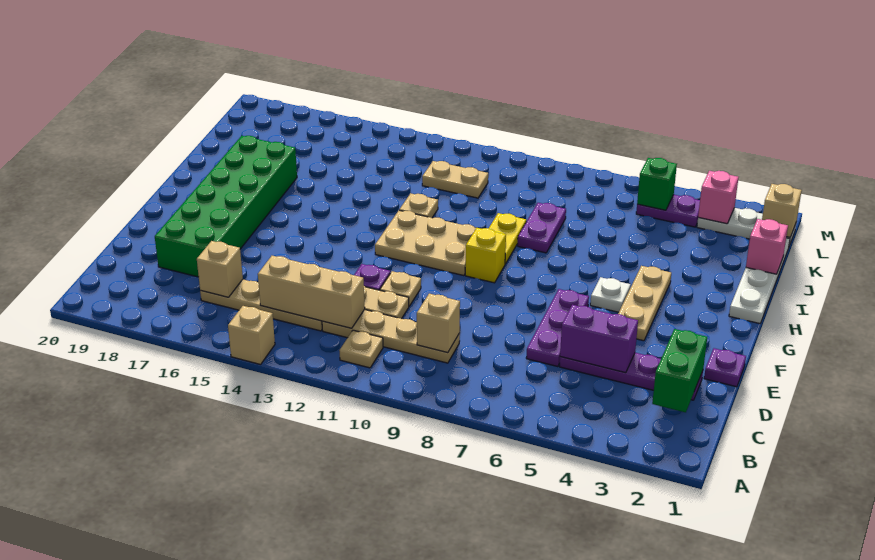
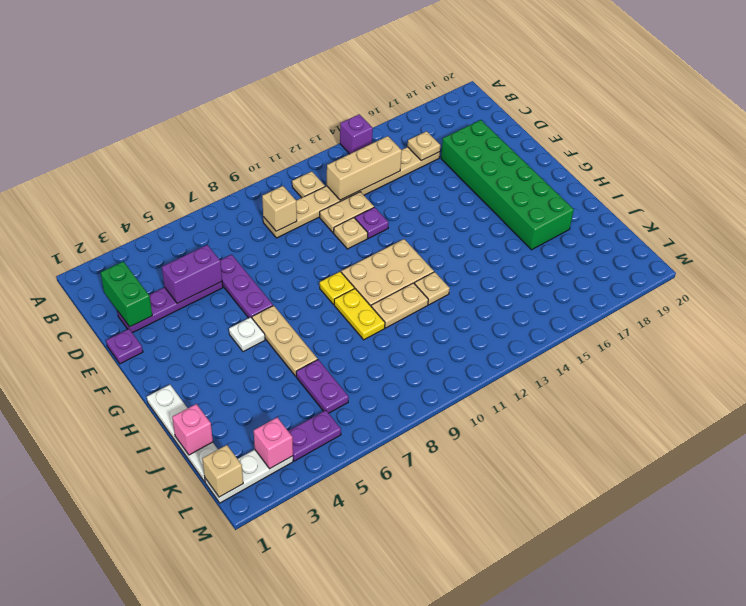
tan brick A14 level 1 -> purple brick A14 level 1
tan brick C16 level 2 -> tan plate C16 level 2
tan plate F4:H4 level 1 -> tan plate G6:I6 level 1
yellow brick G9 level 1 -> yellow plate G9 level 1
purple plate I8:J8 level 1 -> purple plate J6:K6 level 1
tan plate K11:K12 level 1 -> tan plate I10:I11 level 1
green brick L5 level 2 -> none

